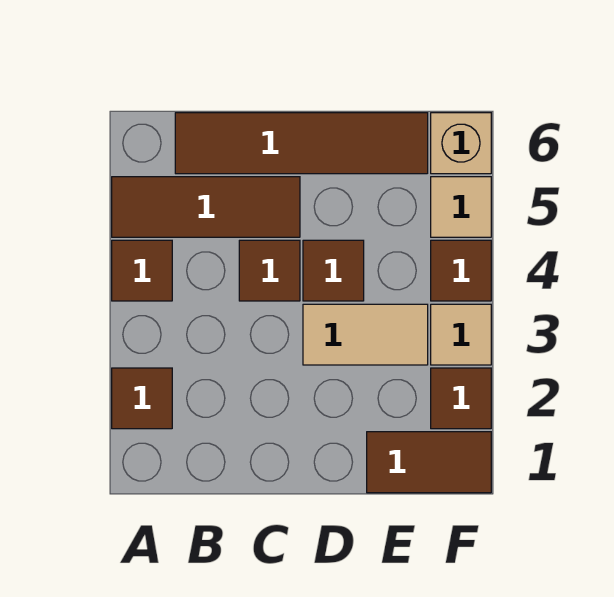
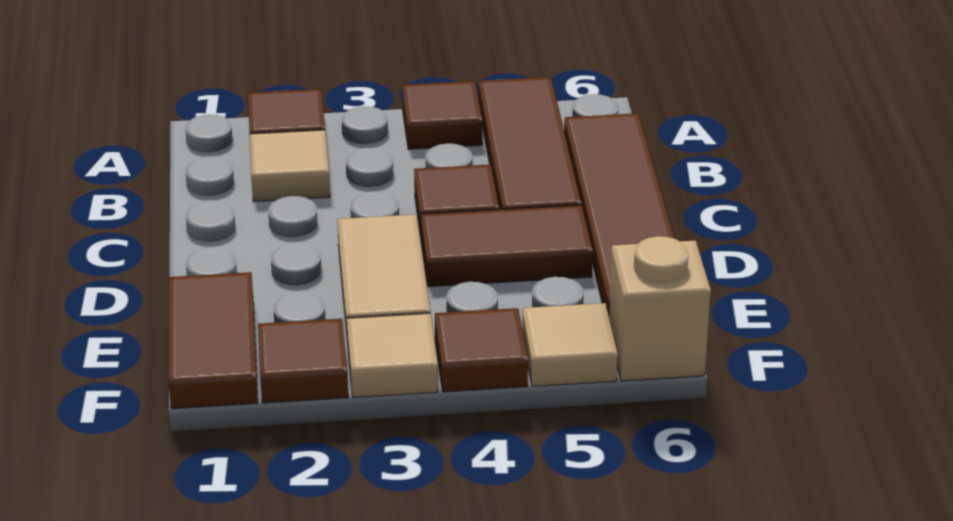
none -> tan tile B2 level 1
brown tile D4 level 1 -> brown tile D4:D5 level 1

